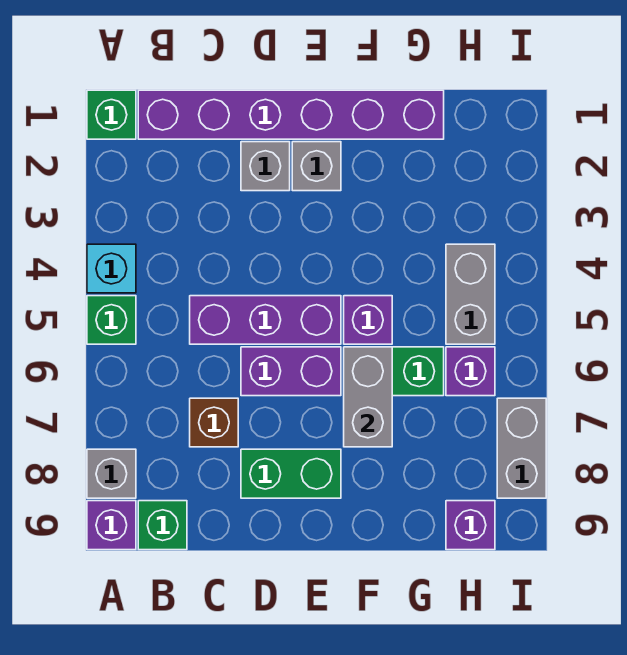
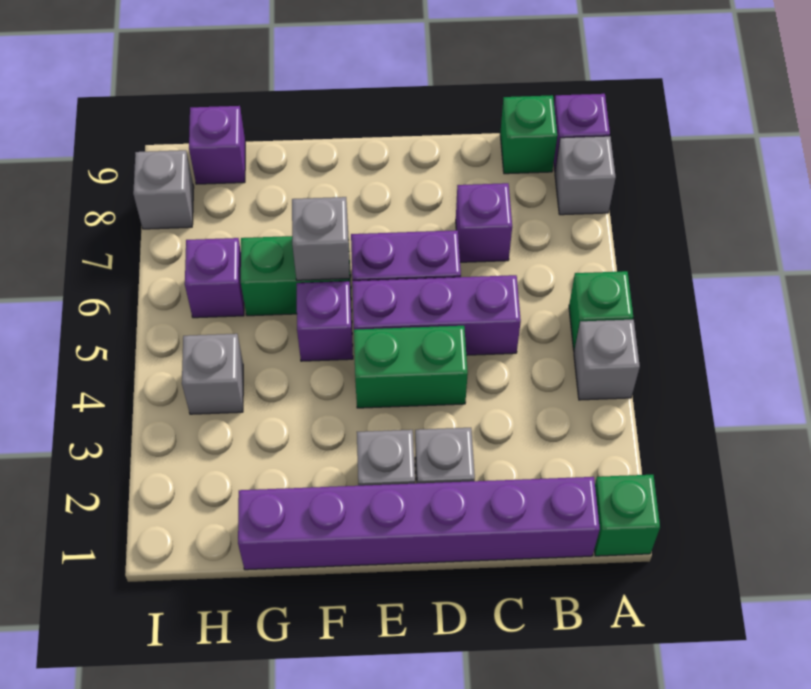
cyan brick A4 level 1 -> grey brick A4 level 1
brown brick C7 level 1 -> purple brick C7 level 1
green brick D8:E8 level 1 -> green brick D4:E4 level 1
grey brick F6:F7 level 2 -> grey brick F6 level 2
grey brick H4:H5 level 1 -> grey brick H4 level 1
grey brick I7:I8 level 1 -> grey brick I8 level 1

